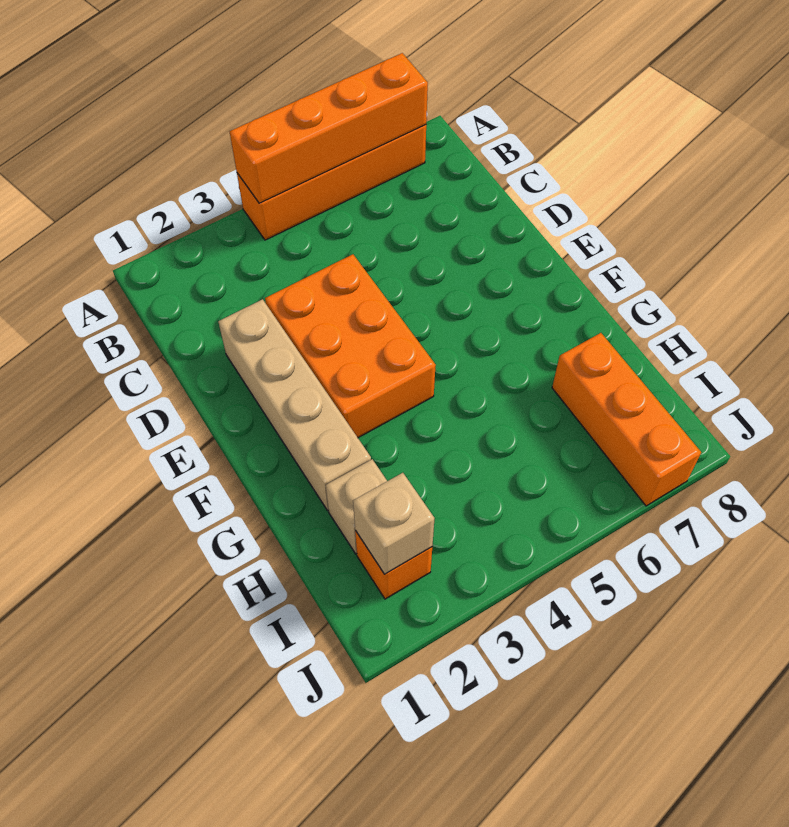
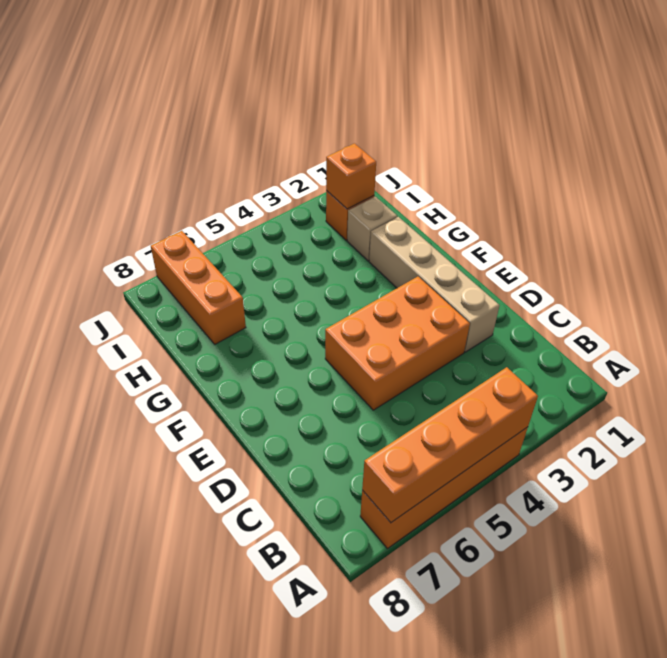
orange brick D3:F4 level 1 -> orange brick D3:E5 level 1
tan brick I2 level 2 -> orange brick I2 level 2

